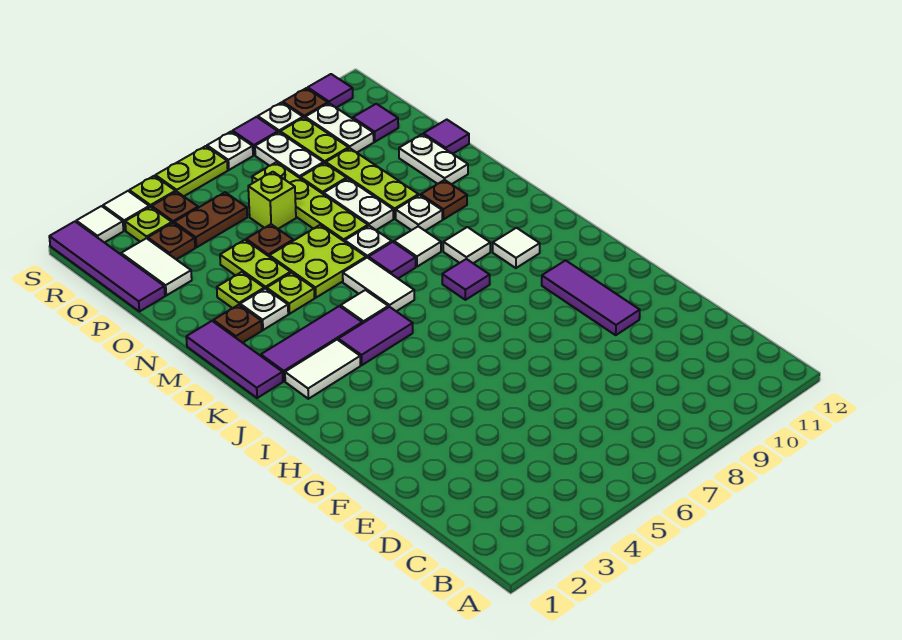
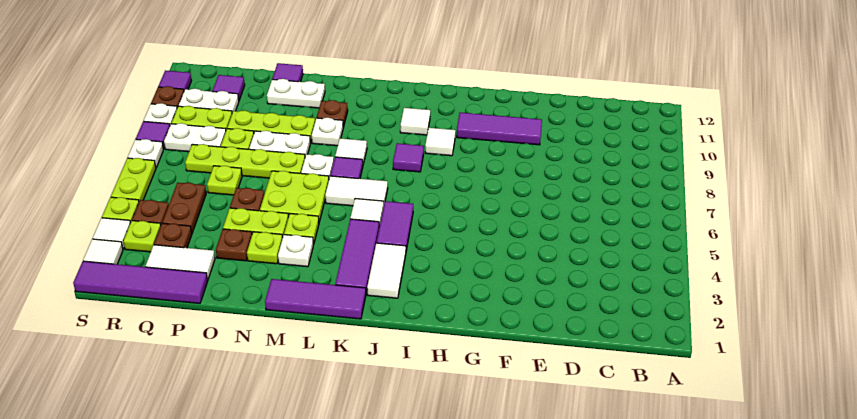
white tile K9 level 1 -> white tile I9 level 1
brown plate M2 level 1 -> brown plate O3 level 1
lime brick P6 level 1 -> lime plate P6 level 1

